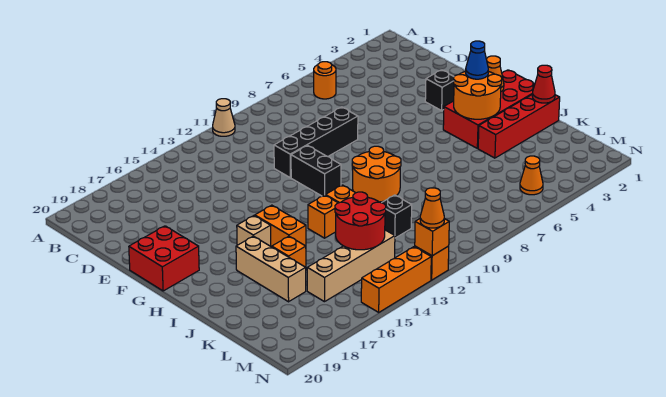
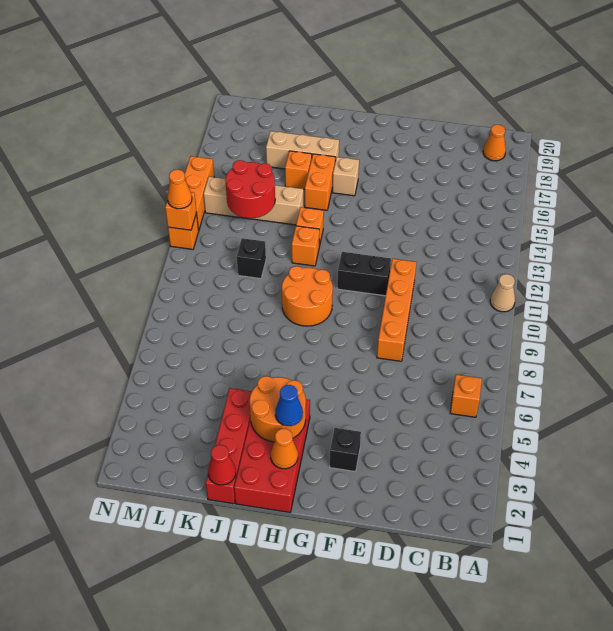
orange round brick B6 level 1 -> orange brick B6 level 1
black brick E8:E11 level 1 -> orange brick E8:E11 level 1
red brick F19:G20 level 1 -> none
orange brick H15:I15 level 1 -> orange brick I15:I16 level 1
tan brick L13:L16 level 1 -> tan brick J14:M14 level 1
orange cone M5 level 1 -> orange cone B19 level 1

